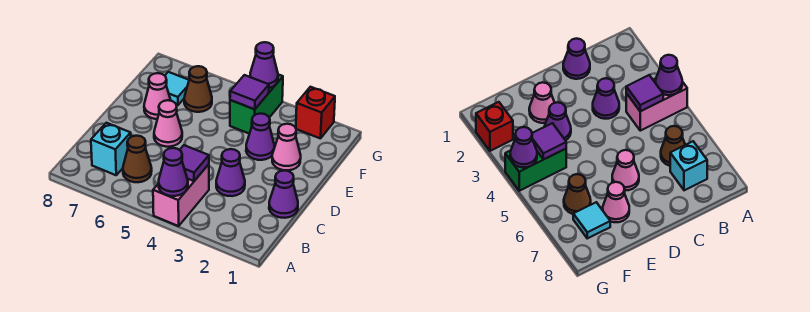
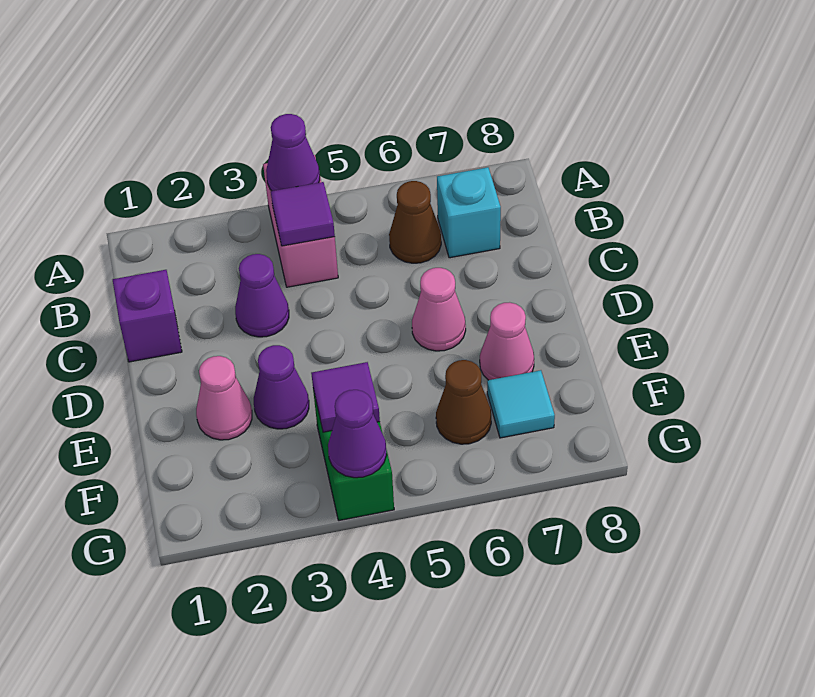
purple cone C1 level 1 -> purple brick C1 level 1
red brick G2 level 1 -> none

